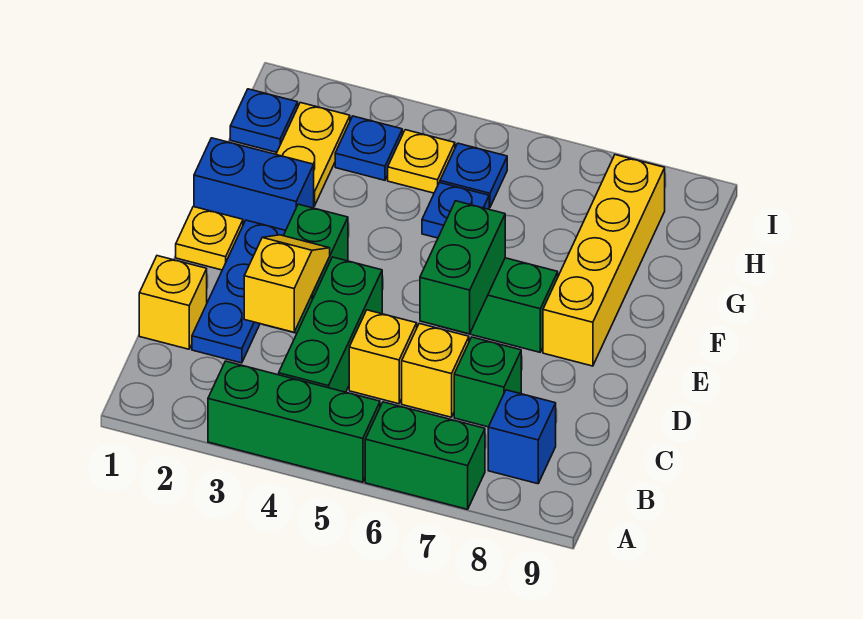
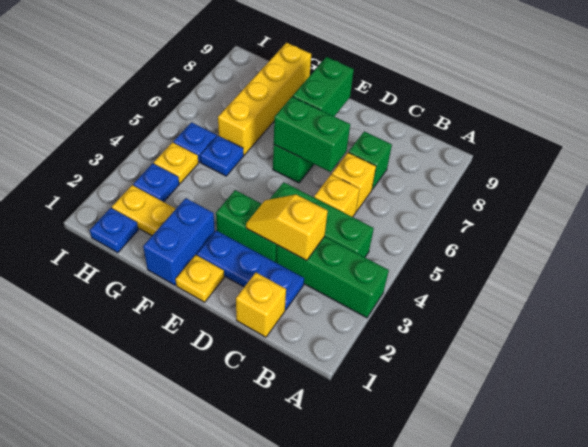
green brick A3:A5 level 1 -> green brick A3:C3 level 1
green brick A6:A7 level 1 -> green brick E7:E8 level 2
blue brick B8 level 1 -> none
yellow brick E8:H8 level 1 -> yellow brick G6:G9 level 1

